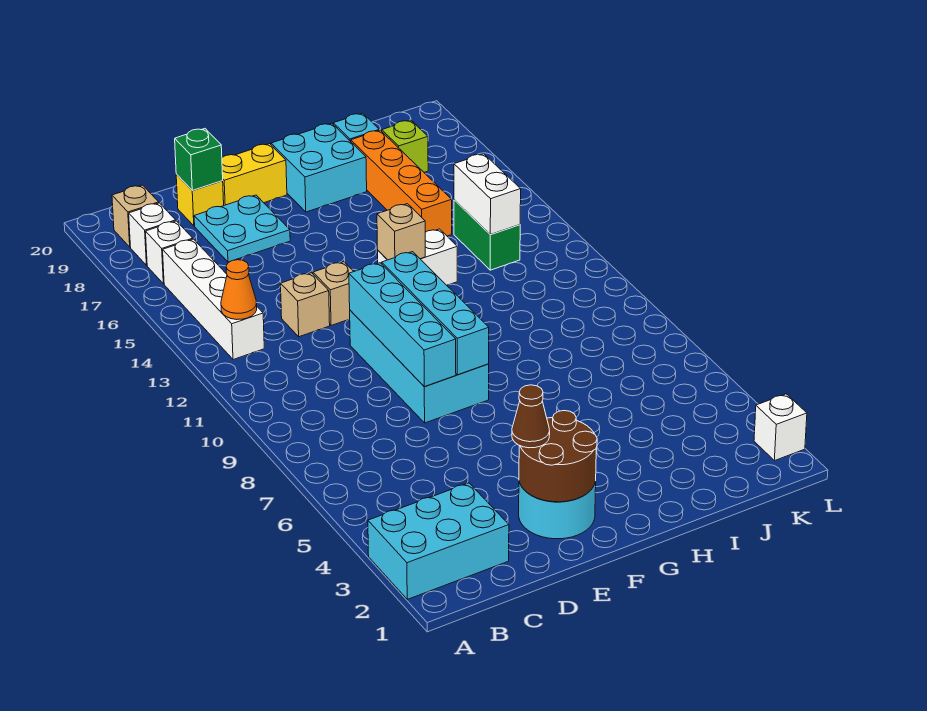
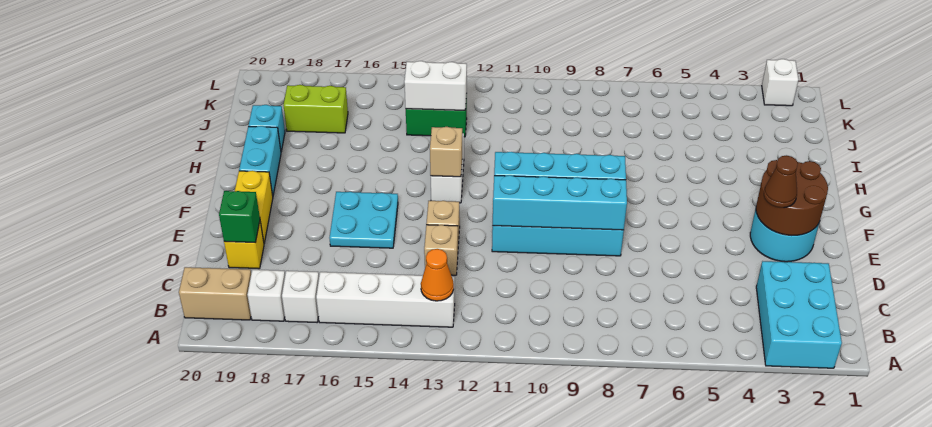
tan brick B19 level 1 -> tan brick B19:B20 level 1
cyan plate D17:E18 level 1 -> cyan plate E15:F16 level 1
cyan brick G18:H19 level 1 -> cyan brick G19:H19 level 1
orange brick I15:I18 level 1 -> none
lime brick J18 level 1 -> lime brick J17:J18 level 1

